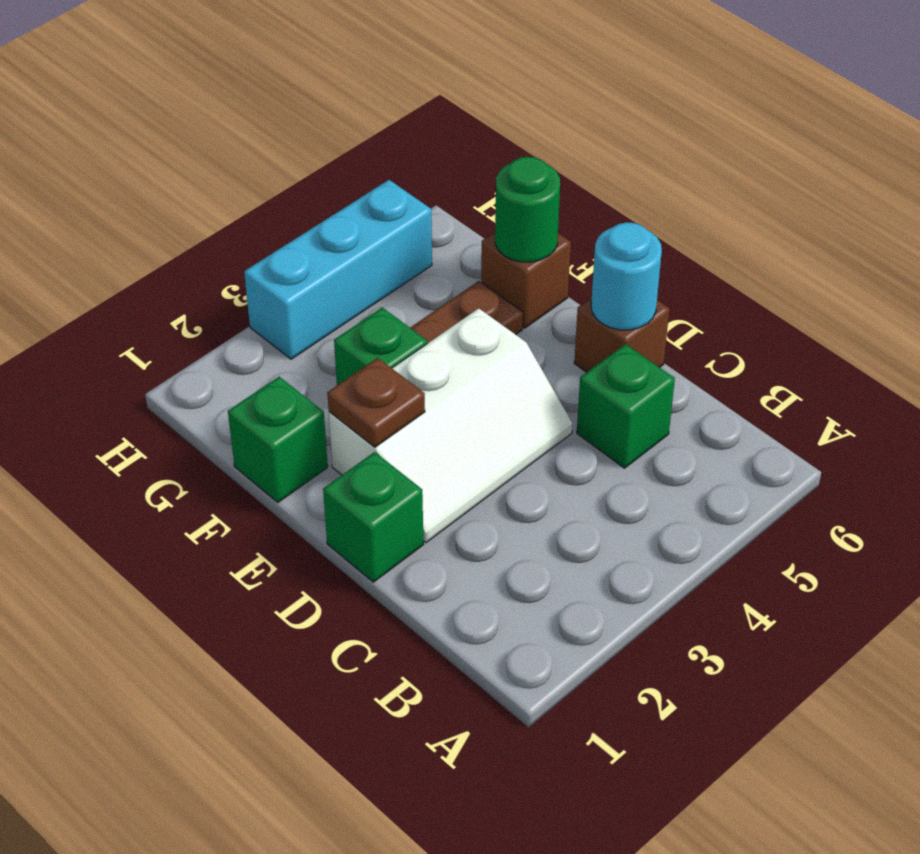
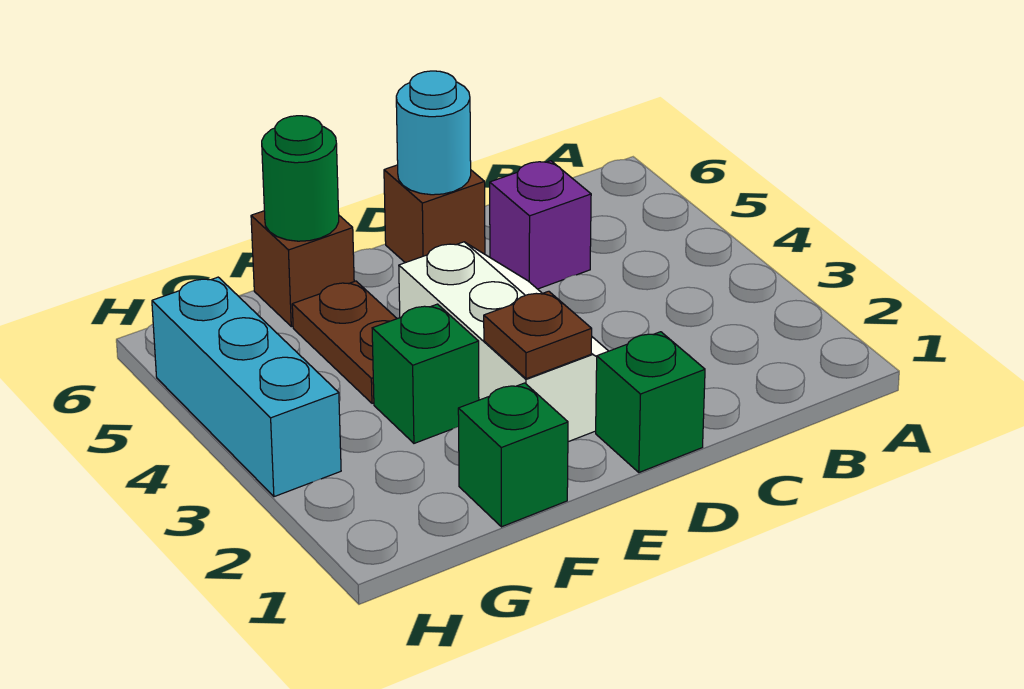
green brick C5 level 1 -> purple brick C5 level 1

